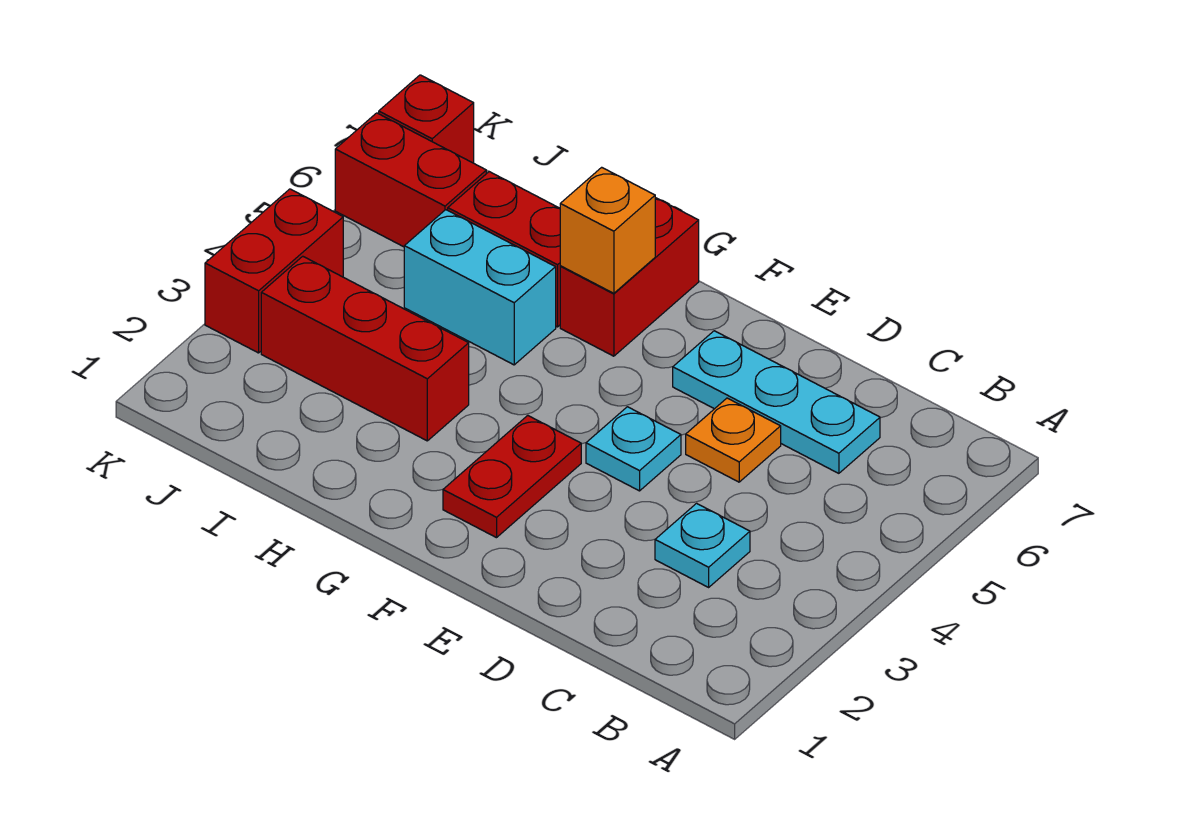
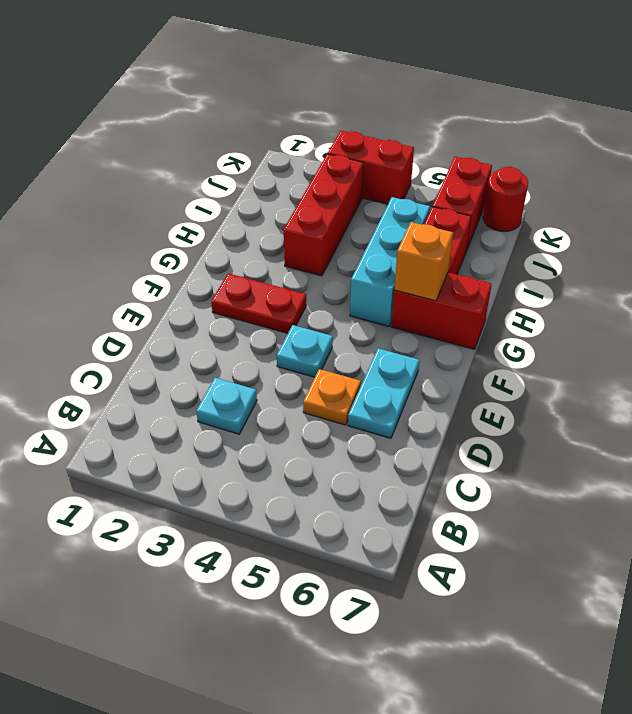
cyan plate C6:E6 level 1 -> cyan plate D6:E6 level 1
cyan brick H5:I5 level 1 -> cyan brick G5:I5 level 1
red brick K7 level 1 -> red round brick K7 level 1

